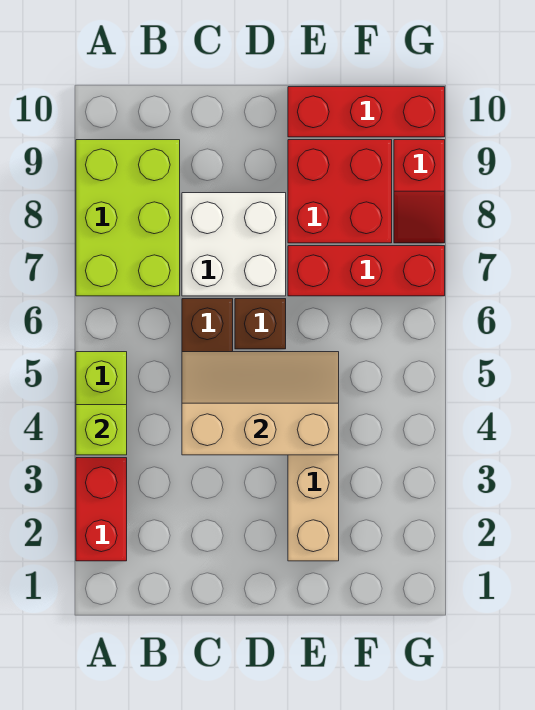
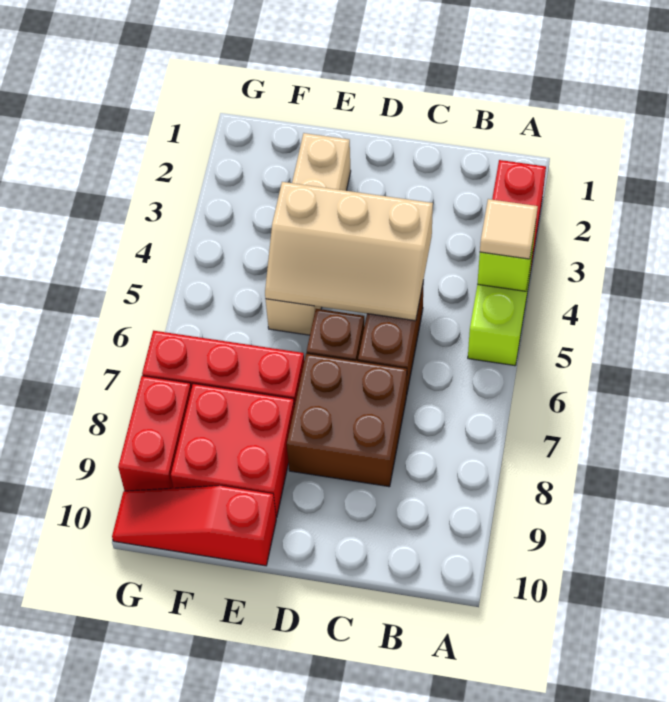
none -> tan tile A4 level 3
lime brick A7:B9 level 1 -> none
white brick C7:D8 level 1 -> brown brick C7:D8 level 1
red brick E10:G10 level 1 -> red slope E10:G10 level 1 top E
red slope G8:G9 level 1 top 9 -> red brick G8:G9 level 1

